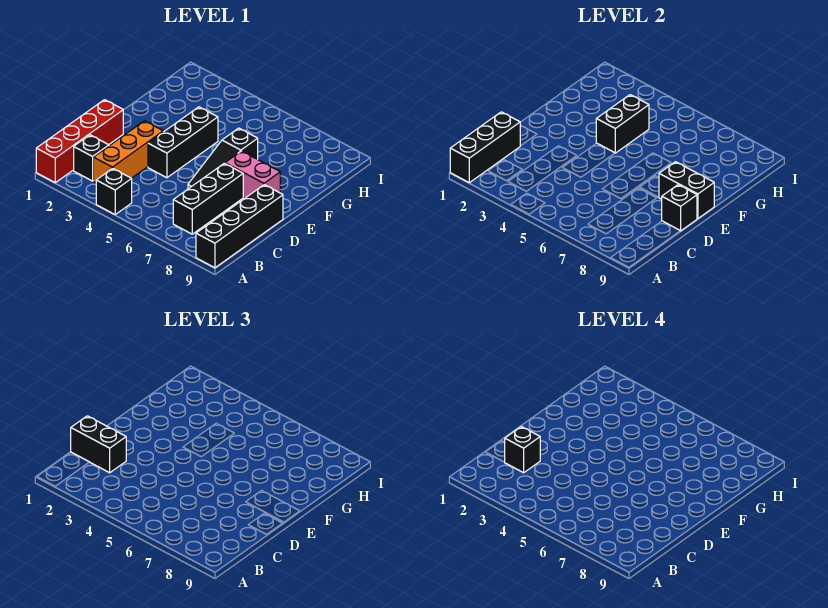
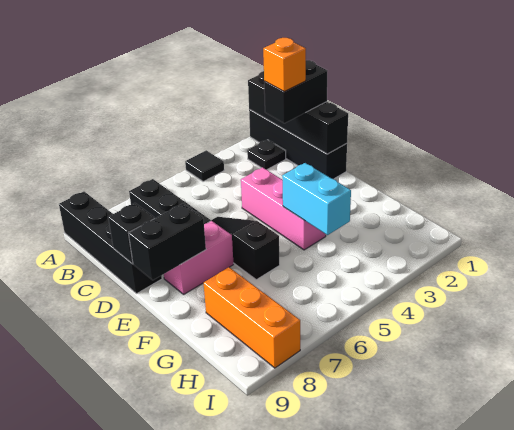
red brick A1:D1 level 1 -> black brick A1:D1 level 1
black brick A1:C1 level 2 -> black brick A1:D1 level 2
black brick A4 level 1 -> black tile A4 level 1
black brick B2 level 1 -> black plate B2 level 1
orange brick B3:D3 level 1 -> orange brick G8:I8 level 1
black brick C2 level 4 -> orange brick C2 level 4
black brick D4:F4 level 1 -> pink brick D4:F4 level 1
black brick F4:G4 level 2 -> cyan brick F4:G4 level 2

